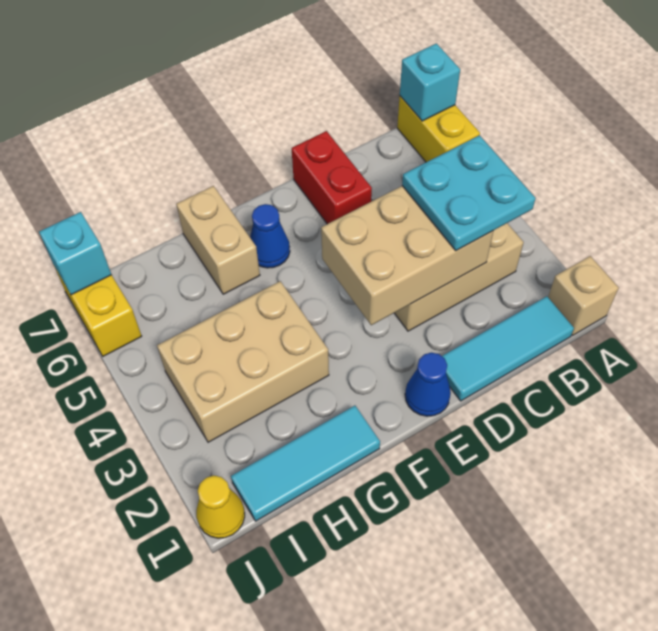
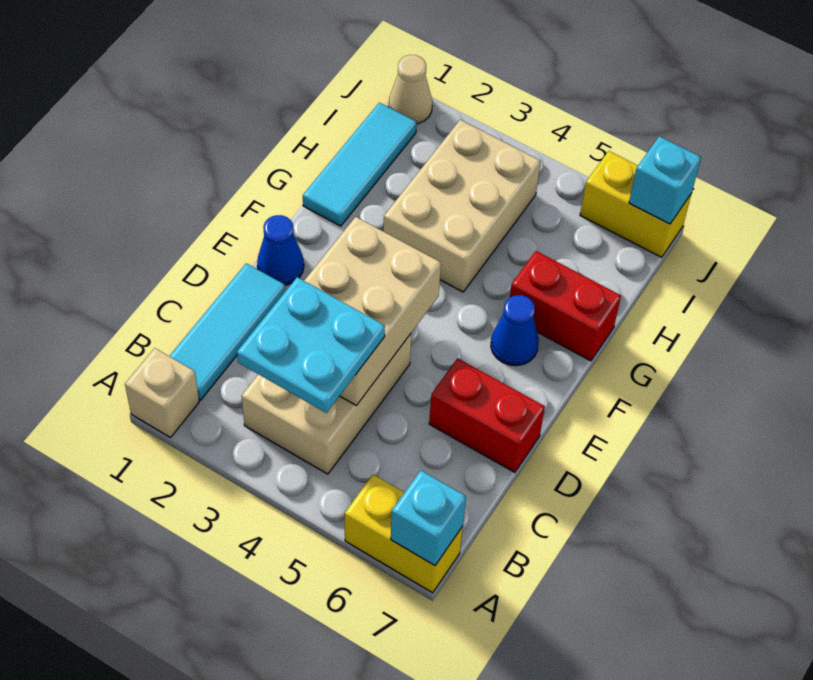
tan brick G6:G7 level 1 -> red brick G6:G7 level 1
yellow cone J1 level 1 -> tan cone J1 level 1

